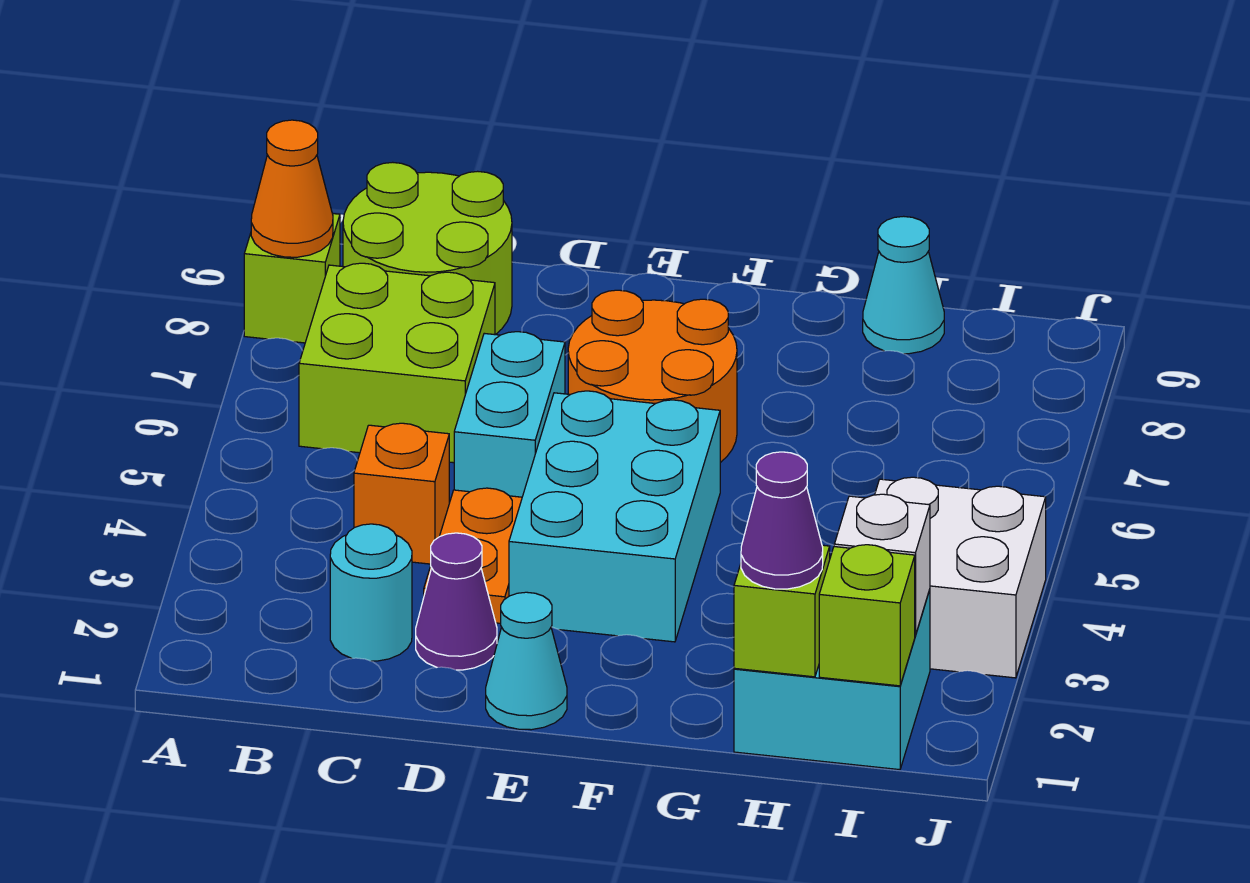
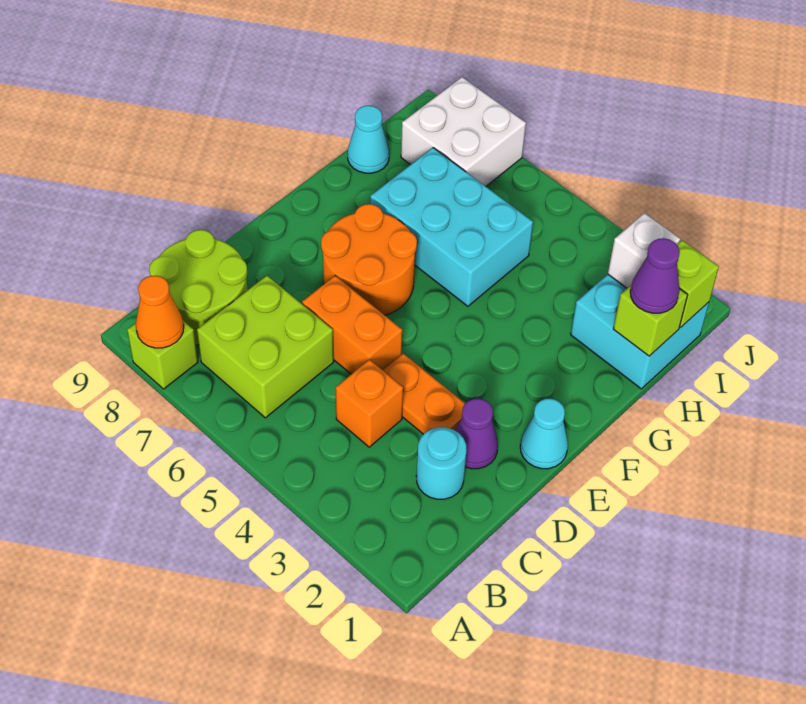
cyan brick D5:D6 level 1 -> orange brick D5:D6 level 1
cyan brick E3:F5 level 1 -> cyan brick G5:H7 level 1
white brick I3:J4 level 1 -> white brick I7:J8 level 1

